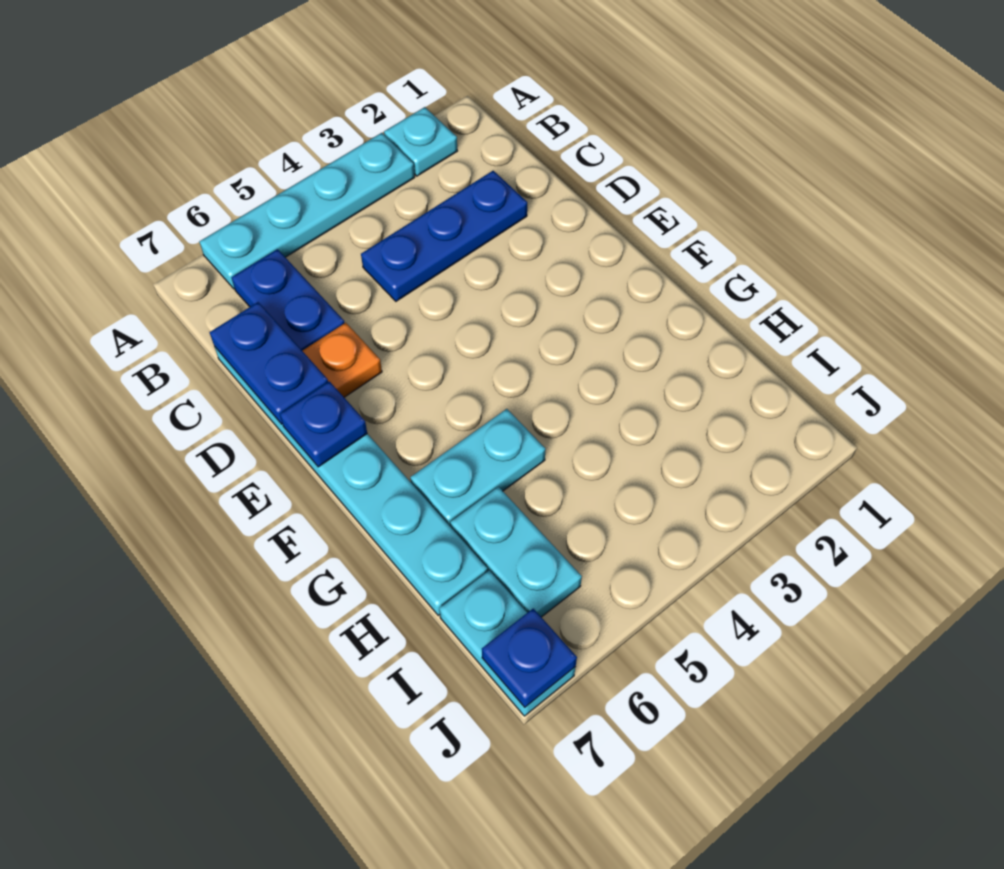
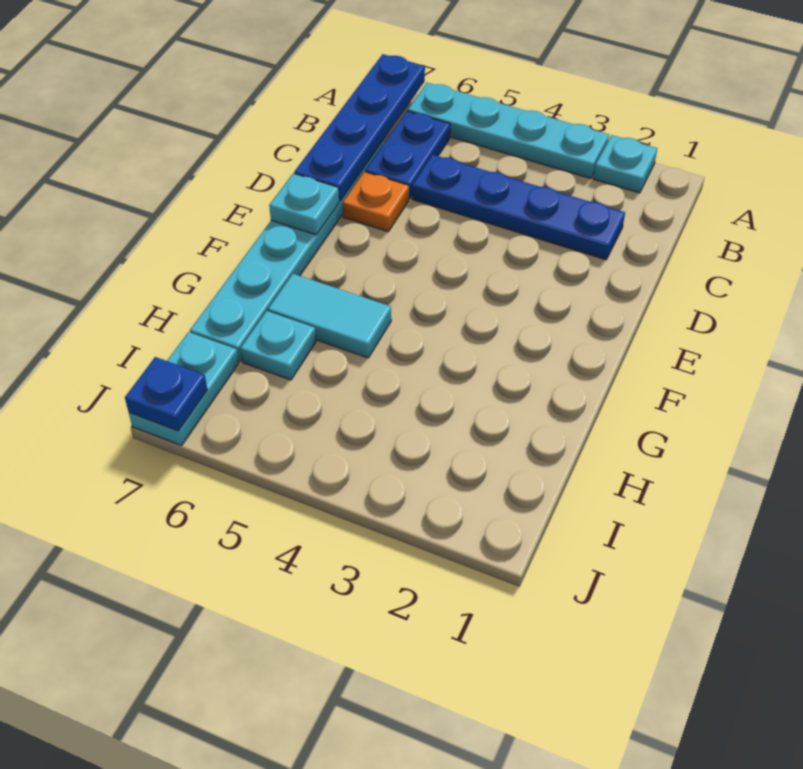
blue plate C2:C4 level 1 -> blue plate C2:C5 level 1
blue plate C7:D7 level 2 -> blue plate A7:D7 level 2
blue plate E7 level 2 -> cyan plate E7 level 2
cyan plate G5:G6 level 1 -> cyan tile G5:G6 level 1
cyan plate H6:I6 level 1 -> cyan plate H6 level 1

